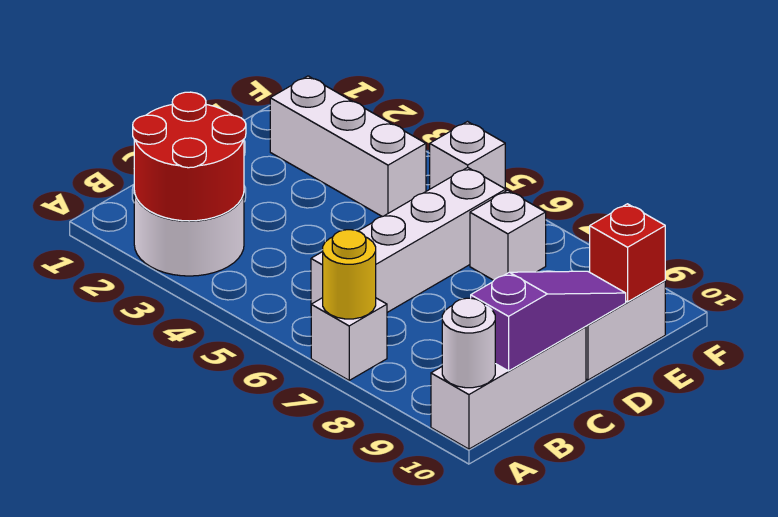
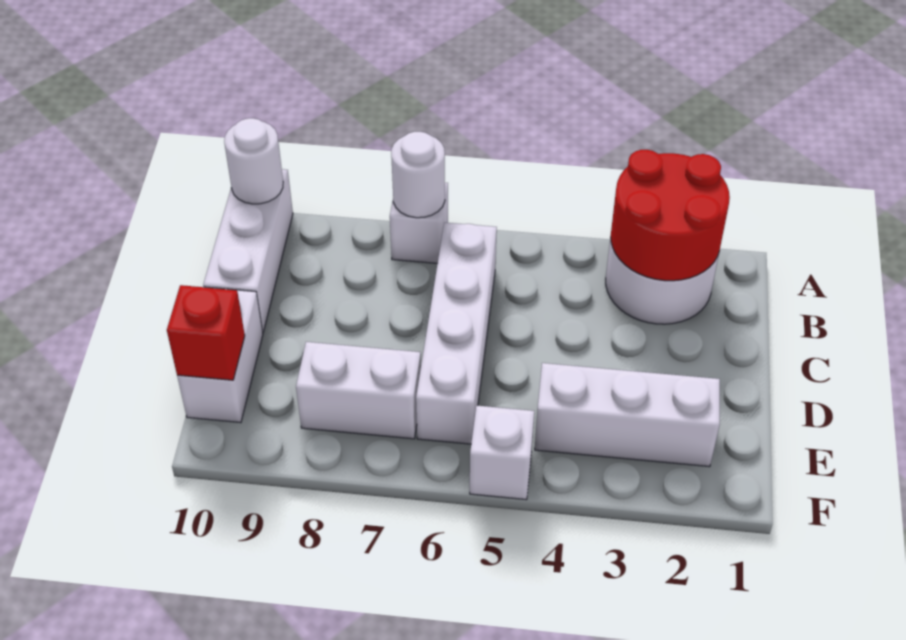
yellow round brick A7 level 2 -> white round brick A7 level 2
purple slope B10:D10 level 2 top B -> none
white brick E7 level 1 -> white brick E7:E8 level 1

